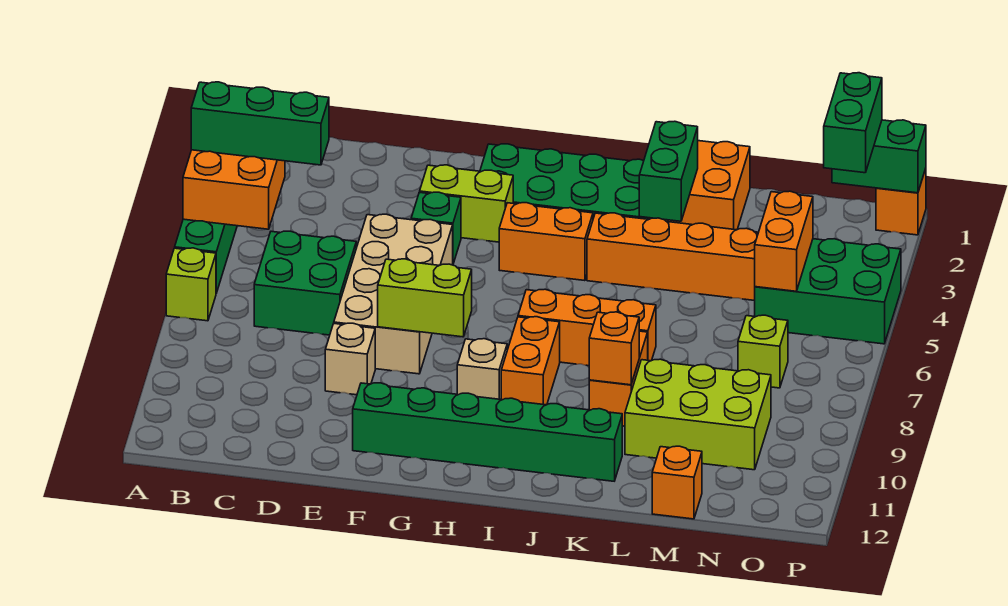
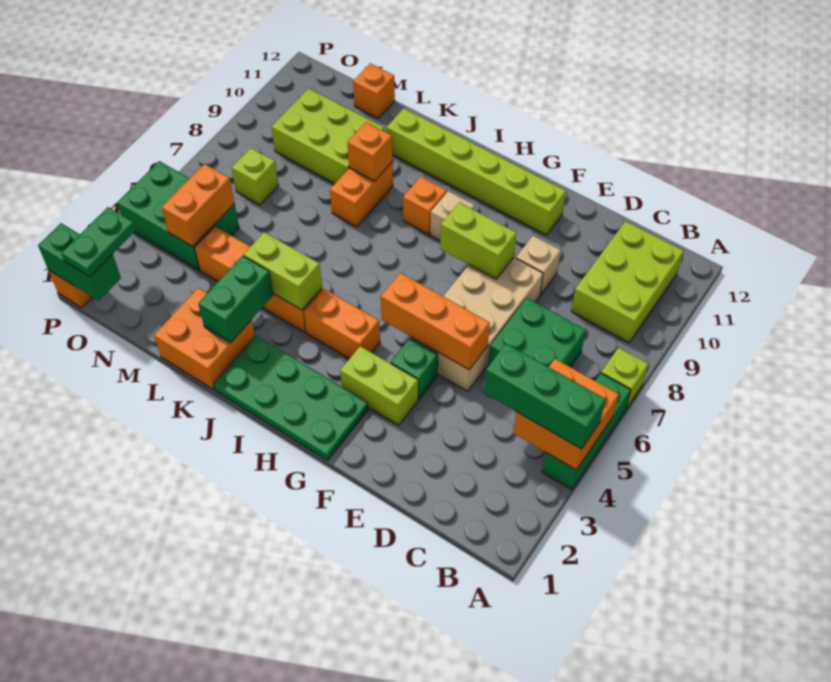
none -> lime brick B9:C11 level 1
green brick F11:K11 level 1 -> lime brick F11:K11 level 1
orange brick I7:K7 level 1 -> orange brick E5:G5 level 2
orange brick I8:I9 level 1 -> orange brick I9 level 1
none -> lime brick J4:K4 level 2
green brick O1:O2 level 3 -> green plate O1:O2 level 3

